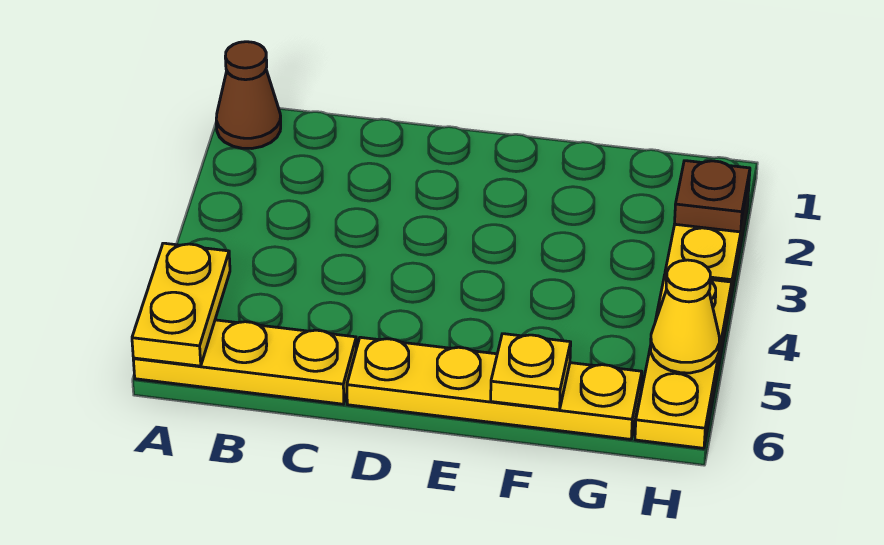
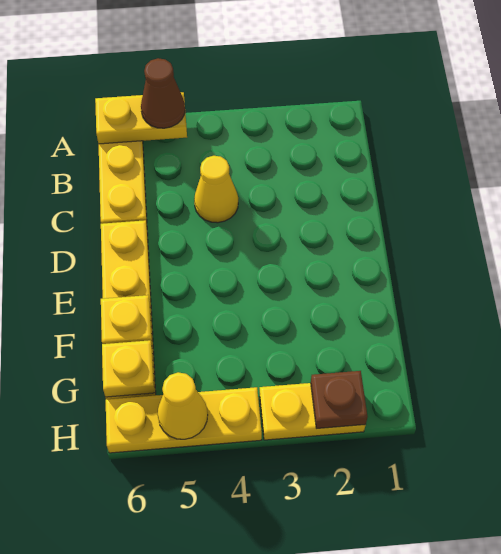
brown cone A1 level 1 -> brown cone A5 level 3
none -> yellow cone C4 level 1
none -> yellow plate G6 level 2

